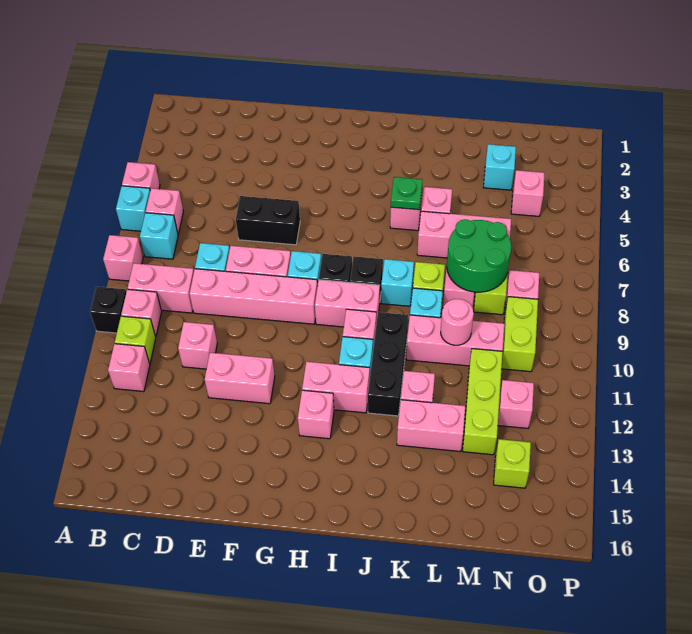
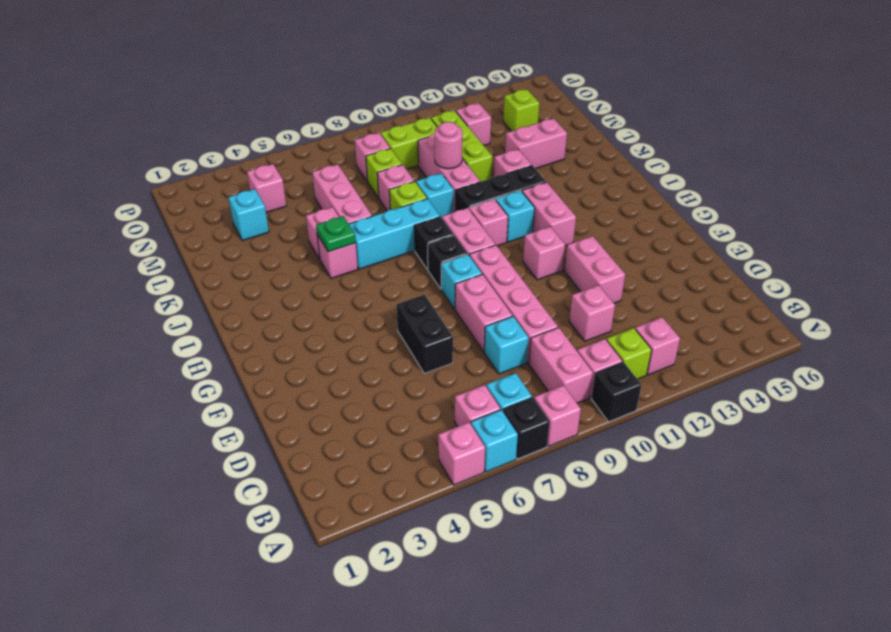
none -> black brick A7 level 1
pink brick H13 level 1 -> pink brick G11 level 1
cyan brick J8 level 1 -> cyan brick J6:J8 level 1
pink brick K13:L13 level 1 -> pink brick L13:L14 level 1
green round brick L7:M8 level 2 -> none
lime brick M11:M13 level 1 -> lime brick L11:N11 level 1

